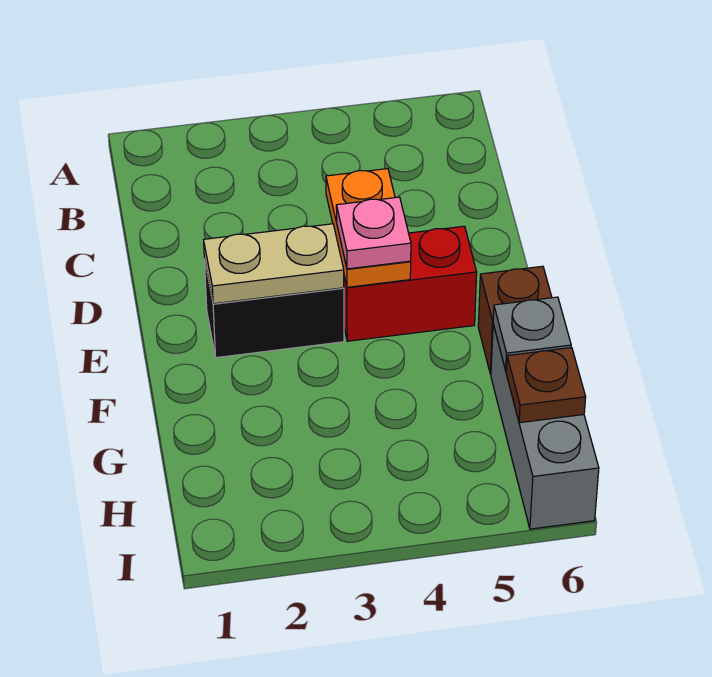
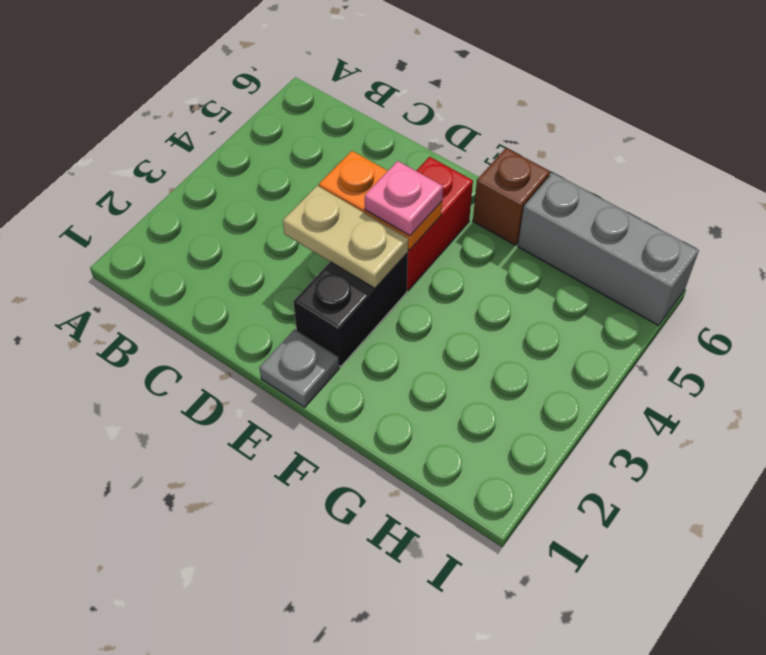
tan plate E2:E3 level 2 -> tan plate D3:E3 level 2
grey plate G6 level 2 -> grey plate E1 level 1
brown plate H6 level 2 -> none

